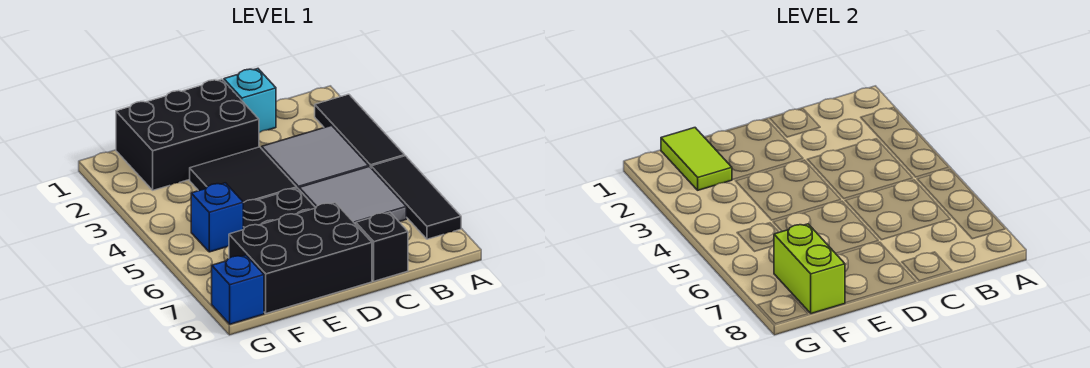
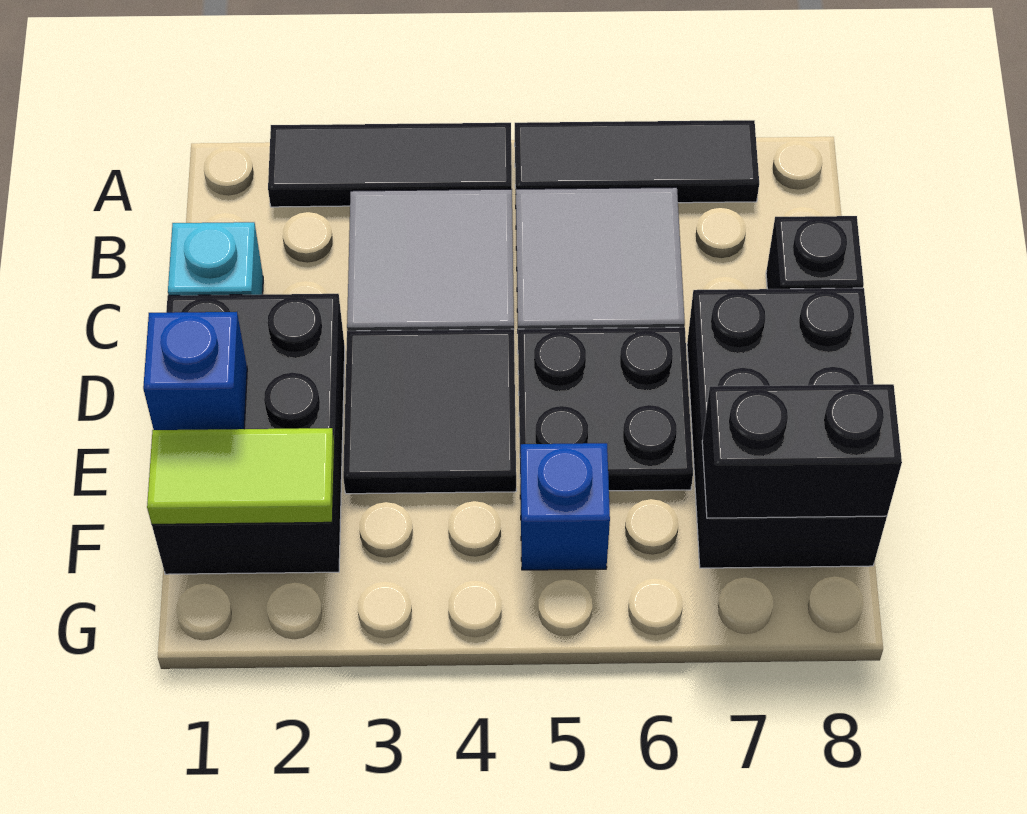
lime brick F7:F8 level 2 -> black brick F7:F8 level 2
blue brick G8 level 1 -> blue brick E1 level 2

